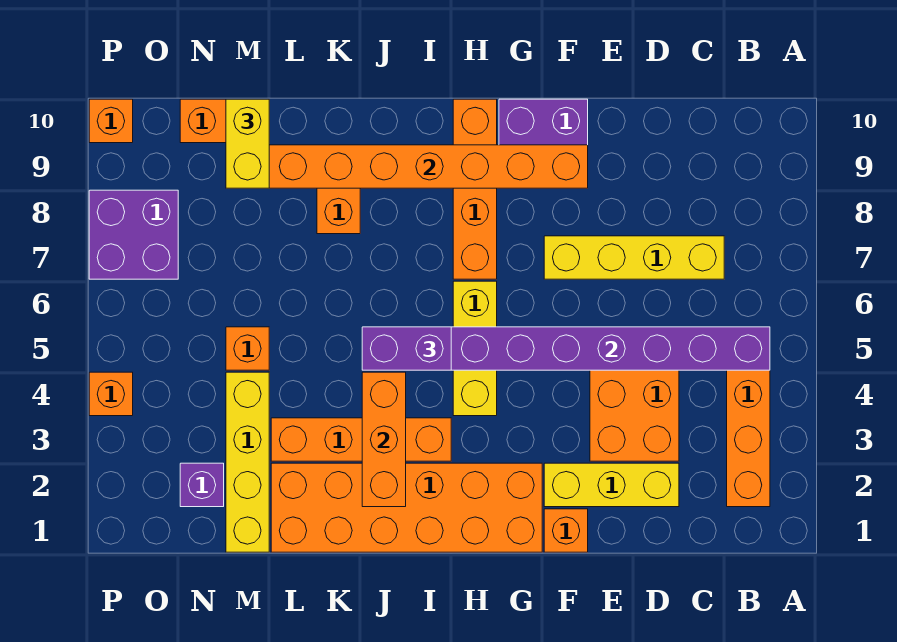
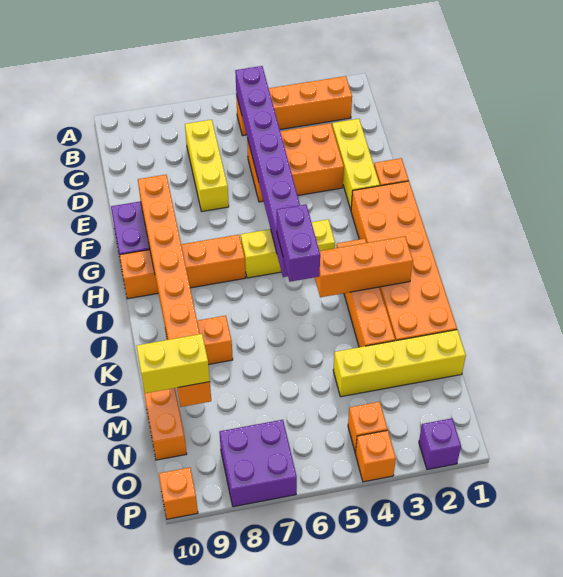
yellow brick C7:F7 level 1 -> yellow brick C7:E7 level 1
orange brick M5 level 1 -> orange brick O4 level 1
purple brick N2 level 1 -> purple brick P2 level 1

